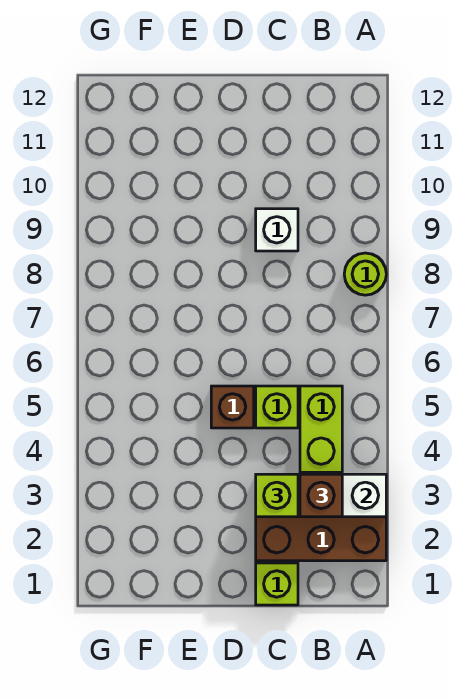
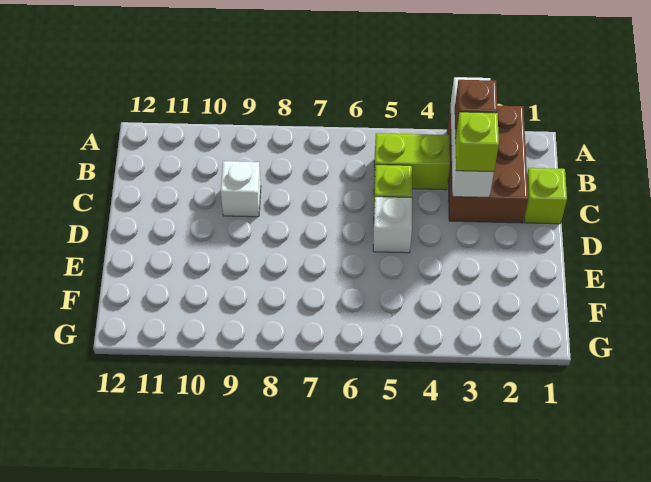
lime round brick A8 level 1 -> none
brown brick D5 level 1 -> white brick D5 level 1

